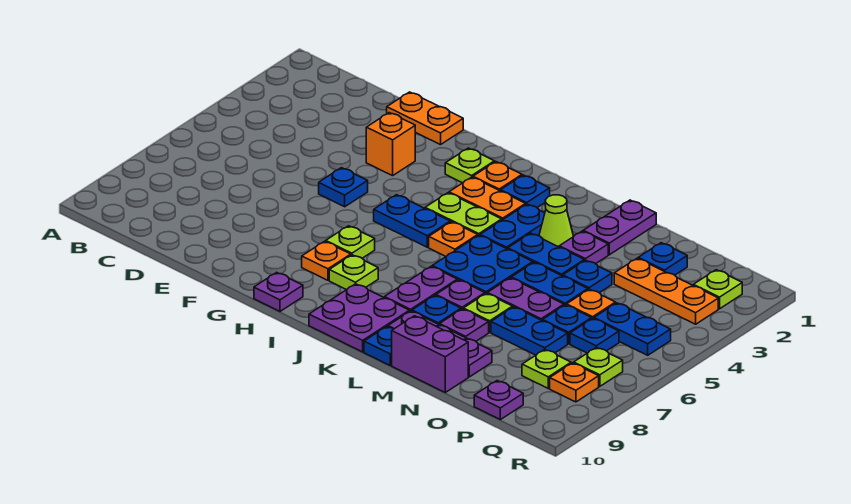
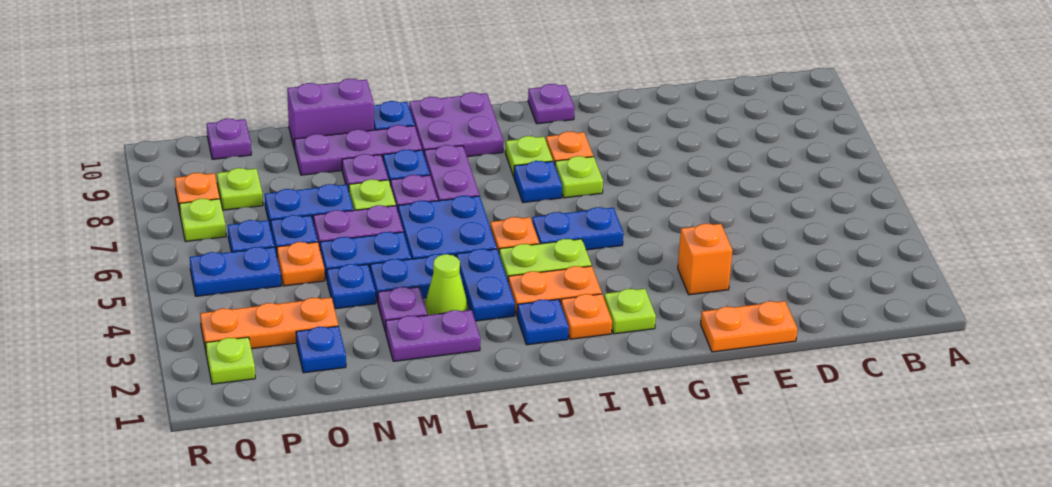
blue plate F5 level 1 -> blue plate I7 level 1
purple plate M1:M2 level 1 -> purple plate L2:M2 level 1

